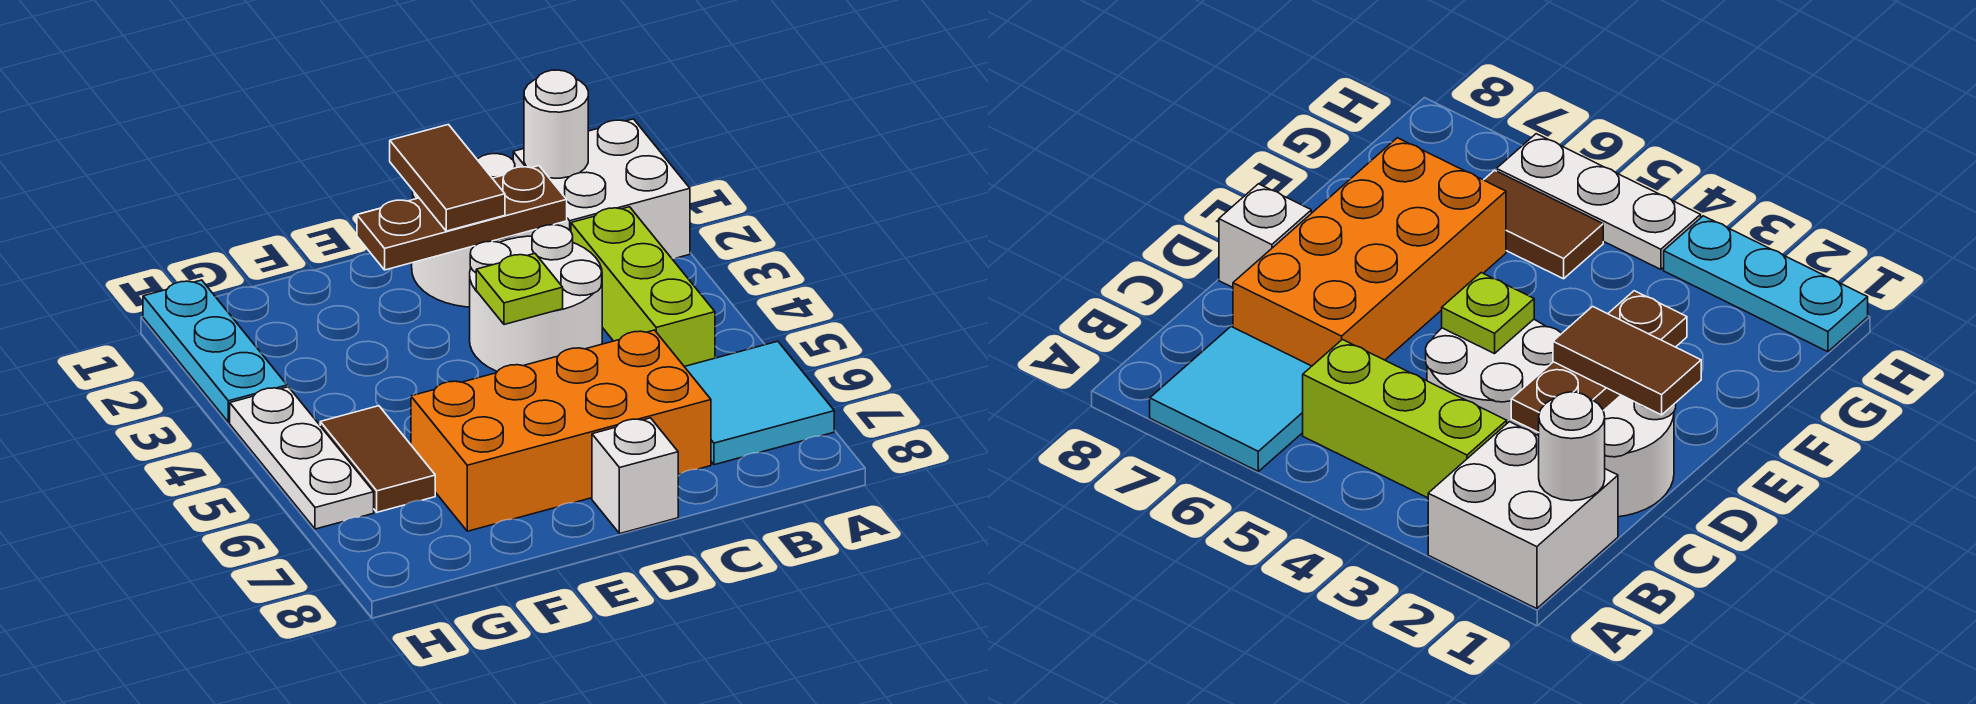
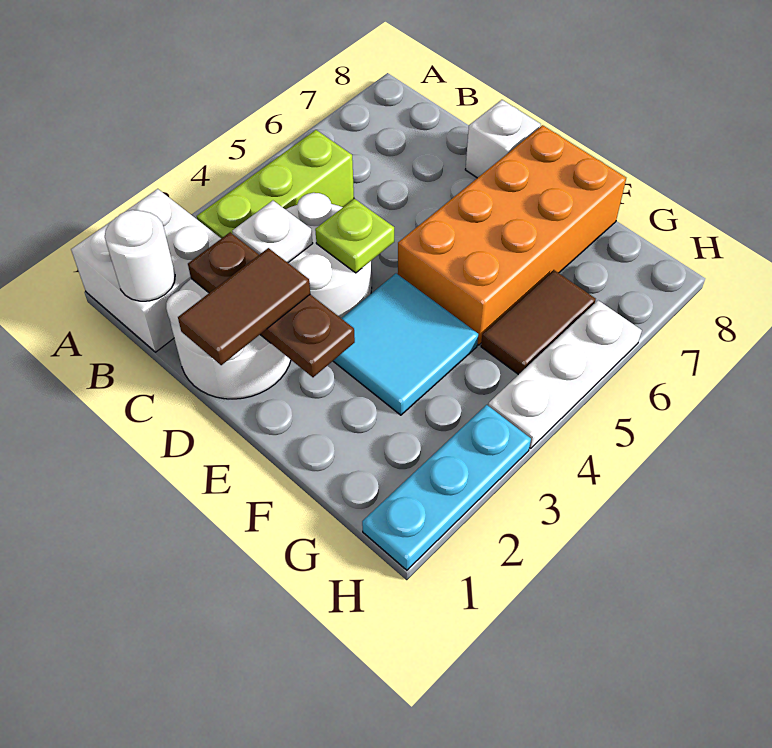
cyan tile A6:B7 level 1 -> cyan tile E3:F4 level 1
none -> white plate C3 level 2
orange brick C6:F7 level 1 -> orange brick E5:F8 level 1

